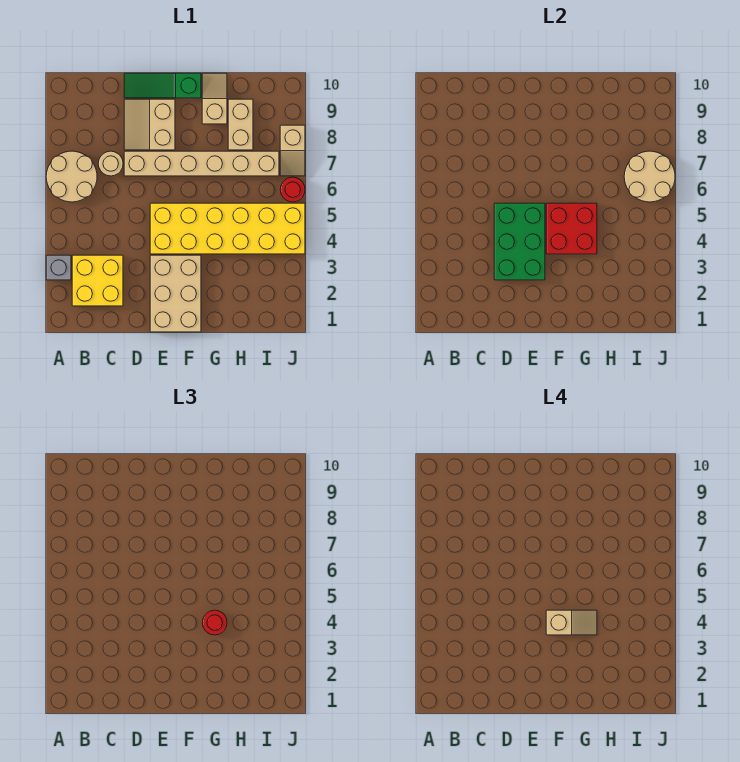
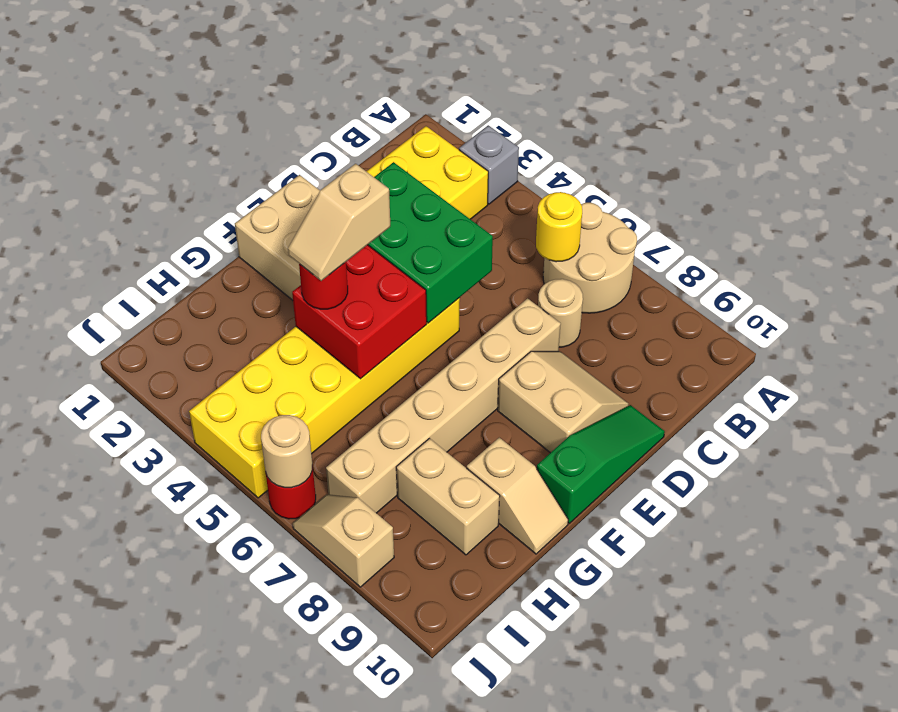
none -> yellow round brick B6 level 2
tan round brick I6:J7 level 2 -> tan round brick J6 level 2

